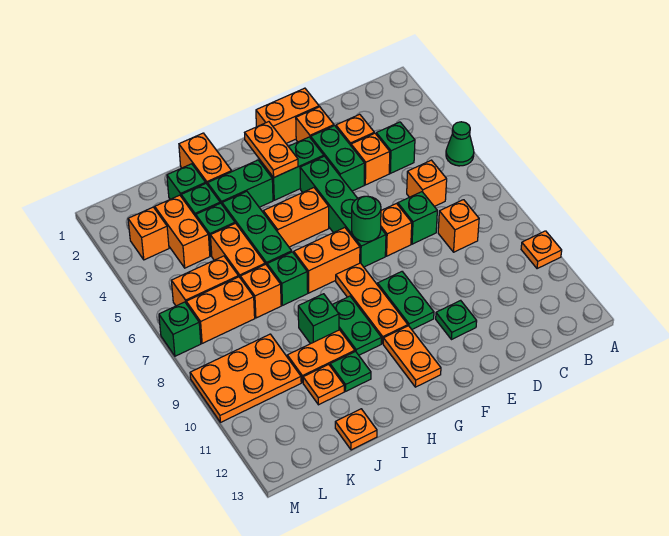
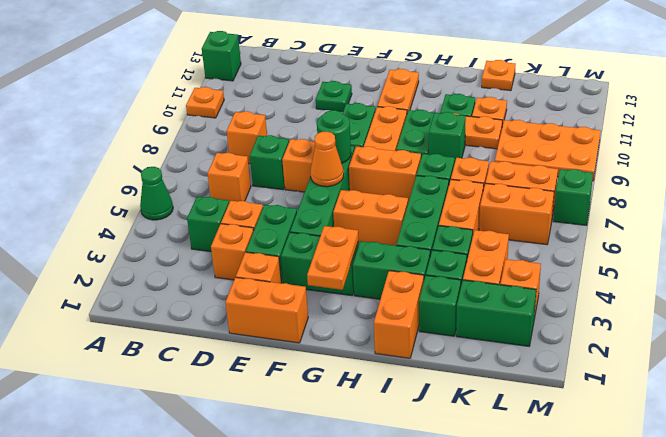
none -> green brick A12 level 1
none -> orange cone F6 level 2
none -> green brick K2:L2 level 1

